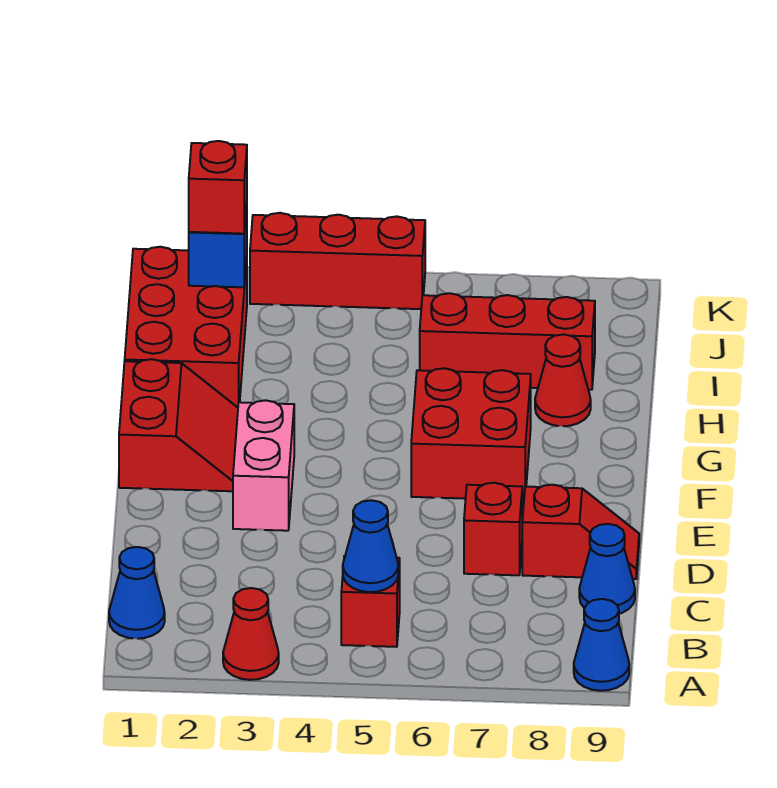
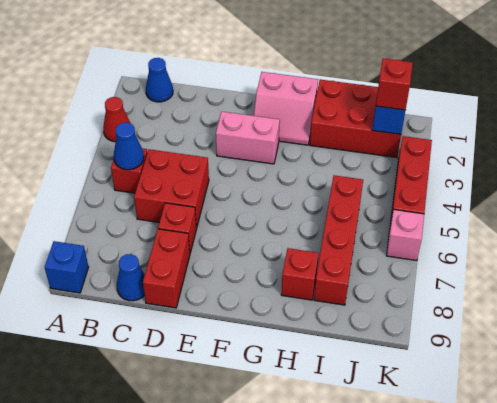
blue cone A9 level 1 -> blue brick A9 level 1
red slope D8:D9 level 1 top 8 -> red brick D8:D9 level 1
red slope F1:G2 level 1 top 1 -> pink slope F1:G2 level 1 top 1
red brick F6:G7 level 1 -> red brick C5:D6 level 1
red cone H8 level 1 -> red brick H8 level 1
red brick I6:I8 level 1 -> red brick I5:I8 level 1
none -> pink brick K6 level 1

